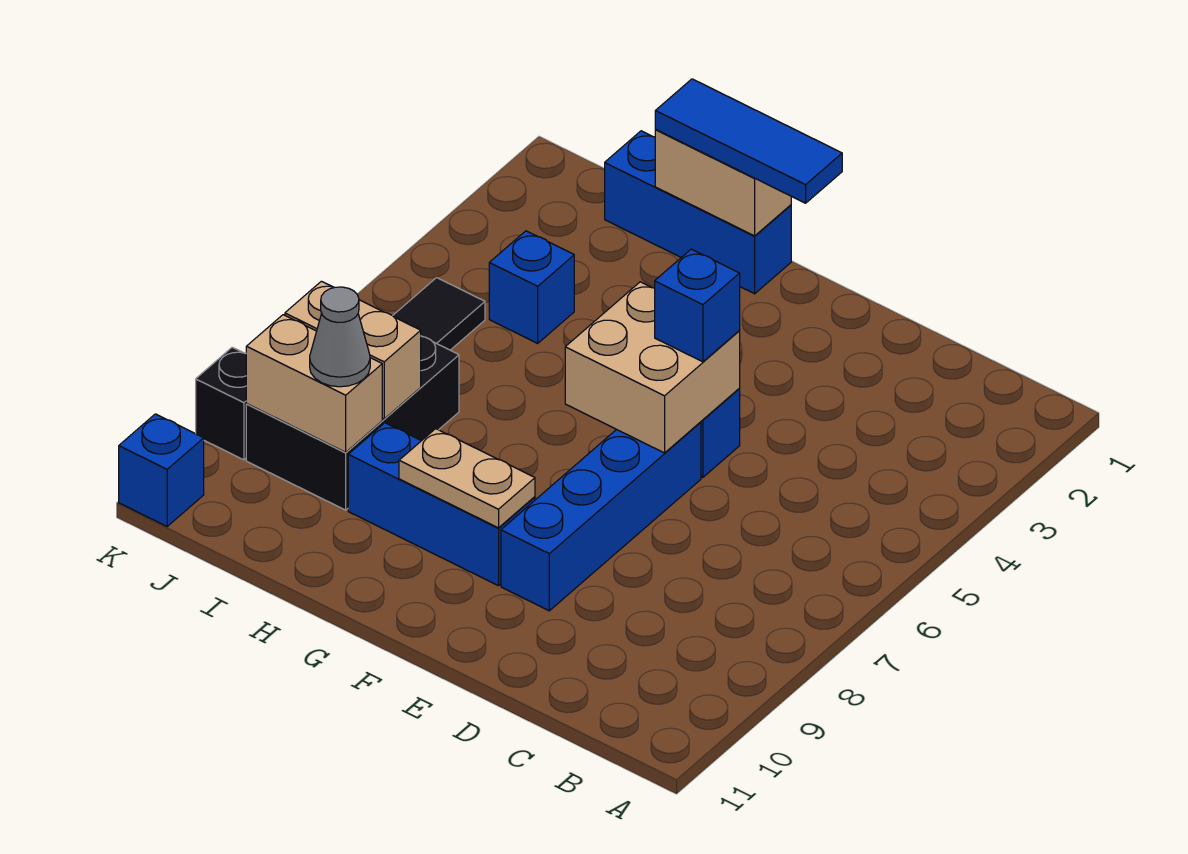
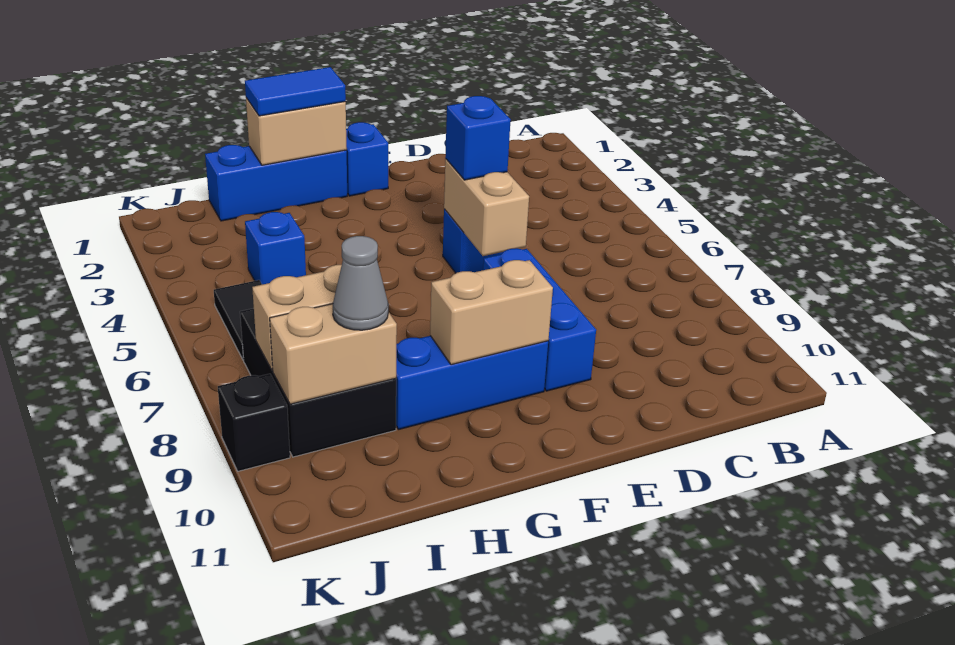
tan brick E5:F6 level 2 -> tan brick E5:E6 level 2
blue brick E6:E9 level 1 -> blue brick E7:E9 level 1
blue tile F1:H1 level 3 -> blue tile G1:H1 level 3
tan plate F9:G9 level 2 -> tan brick F9:G9 level 2
blue brick K11 level 1 -> blue brick F1 level 1

